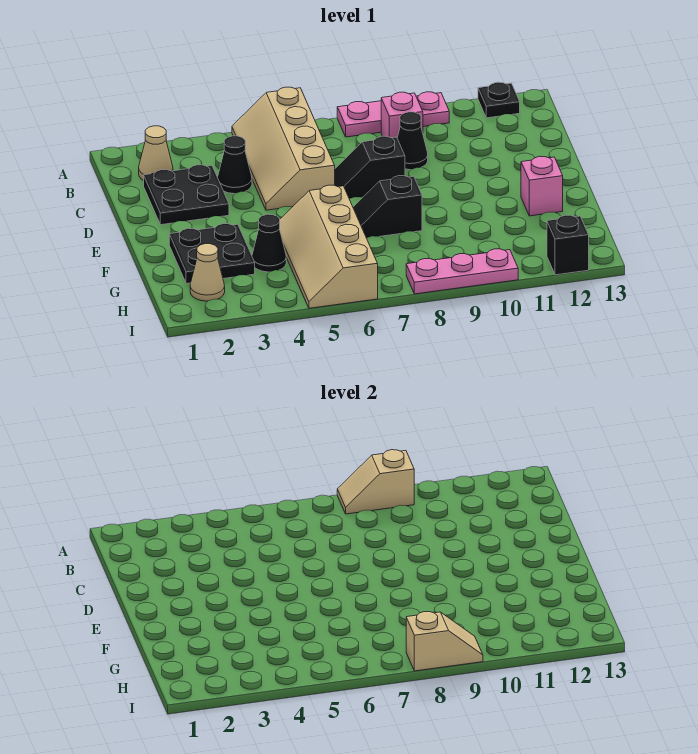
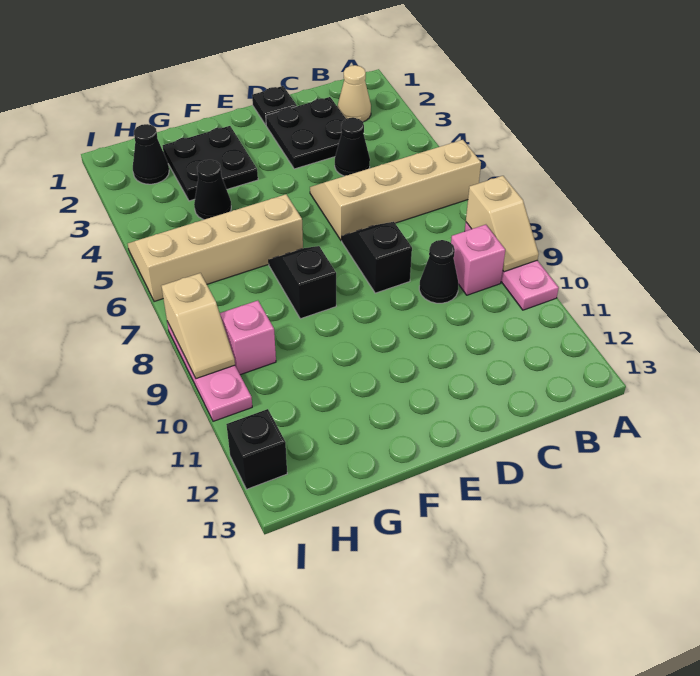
tan slope A8:A9 level 2 top 9 -> tan slope A8:A9 level 2 top 8
black plate A12 level 1 -> black plate D1 level 1
pink brick F12 level 1 -> pink brick H9 level 1
tan cone H2 level 1 -> black cone H2 level 1

